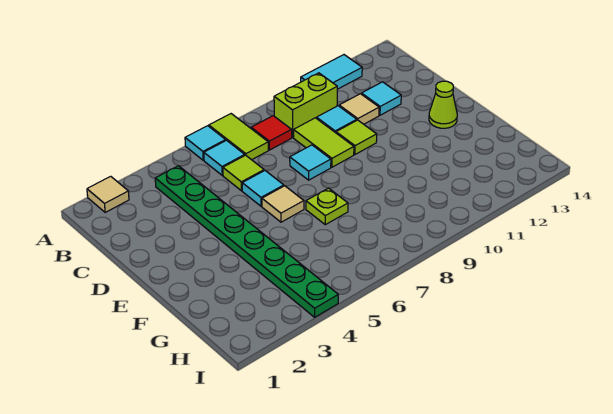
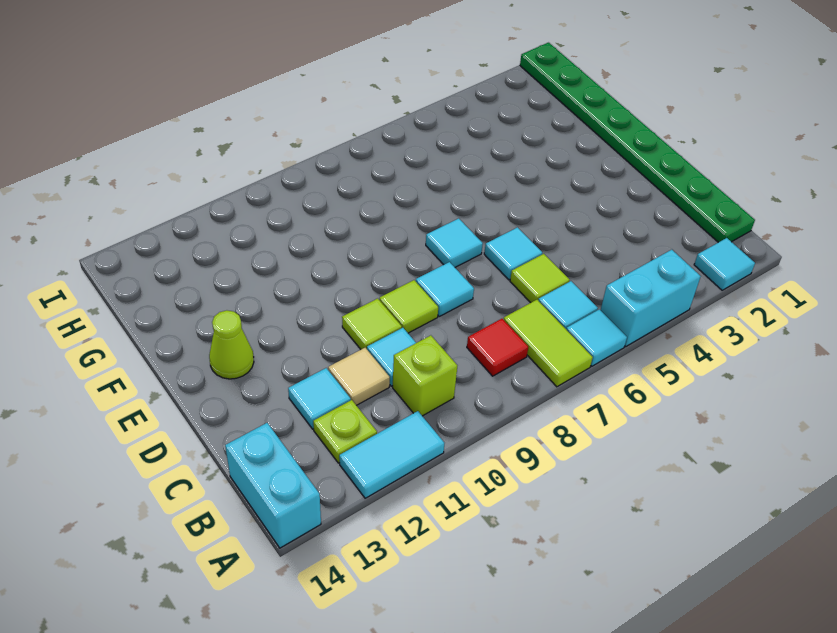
tan tile A2 level 1 -> cyan tile A2 level 1
none -> cyan brick A4:A5 level 1
none -> cyan brick A14:B14 level 1
green plate B4:I4 level 1 -> green plate B1:I1 level 1
lime brick B9:B10 level 1 -> lime brick B10 level 1
lime tile C9:D9 level 1 -> lime tile D9 level 1
tan tile E6 level 1 -> none
none -> cyan tile E7 level 1
lime plate F7 level 1 -> lime plate B12 level 1

